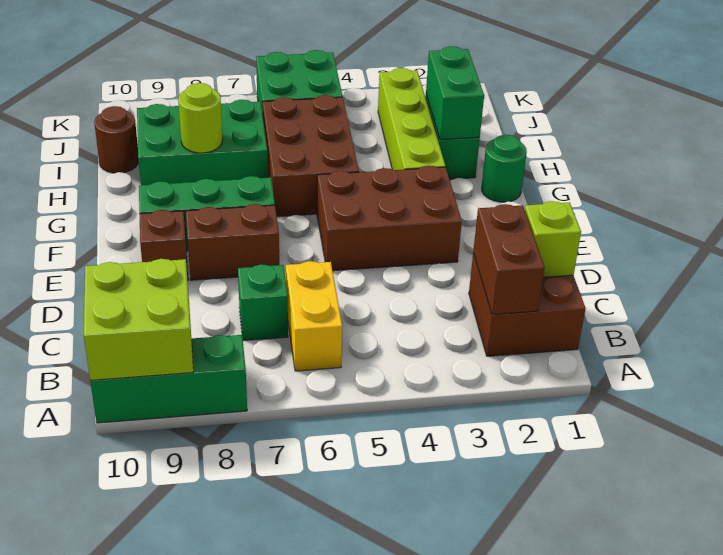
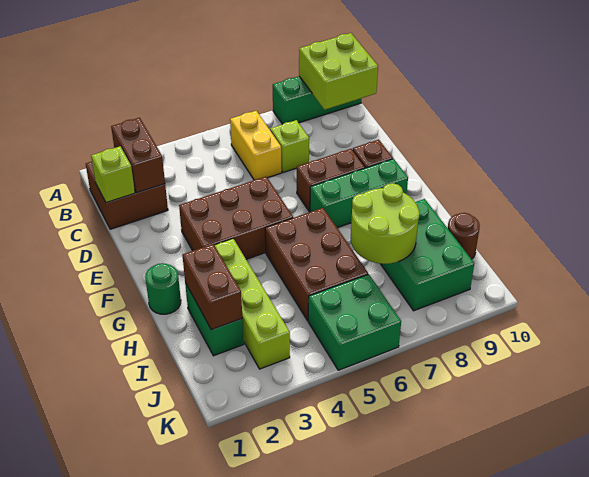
green brick C7 level 1 -> lime brick C7 level 1
green brick H2:I2 level 2 -> brown brick H2:I2 level 2
green brick H7:I9 level 1 -> green brick H8:J9 level 1
lime round brick H8 level 2 -> lime round brick H7:I8 level 2

